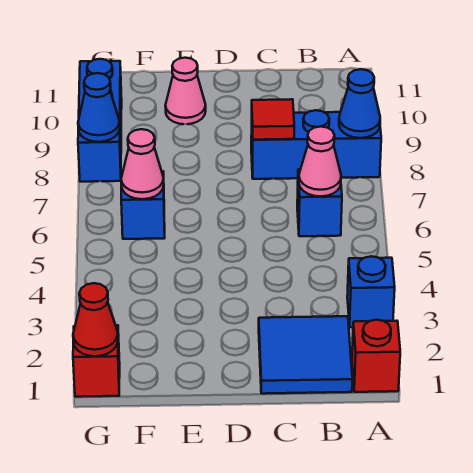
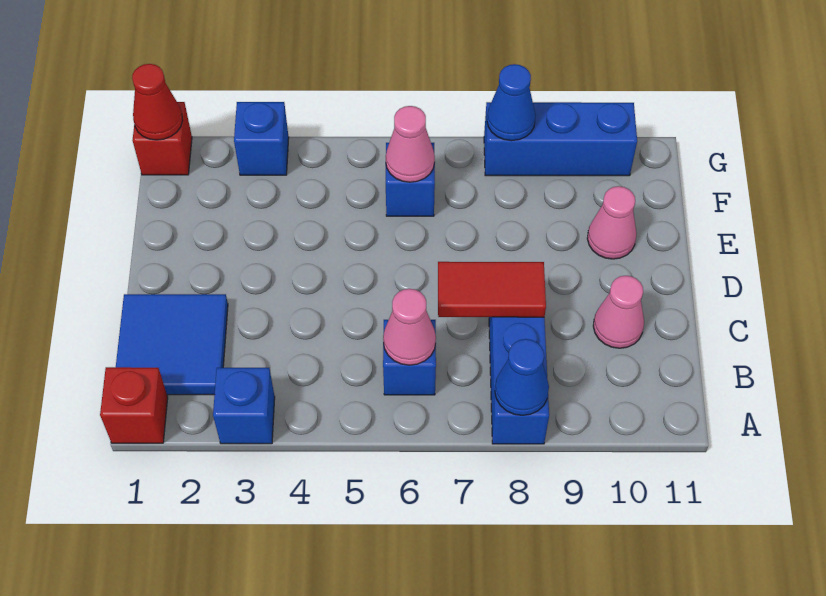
red tile C8 level 2 -> red tile C7:C8 level 2
none -> pink cone C10 level 1
none -> blue brick G3 level 1

